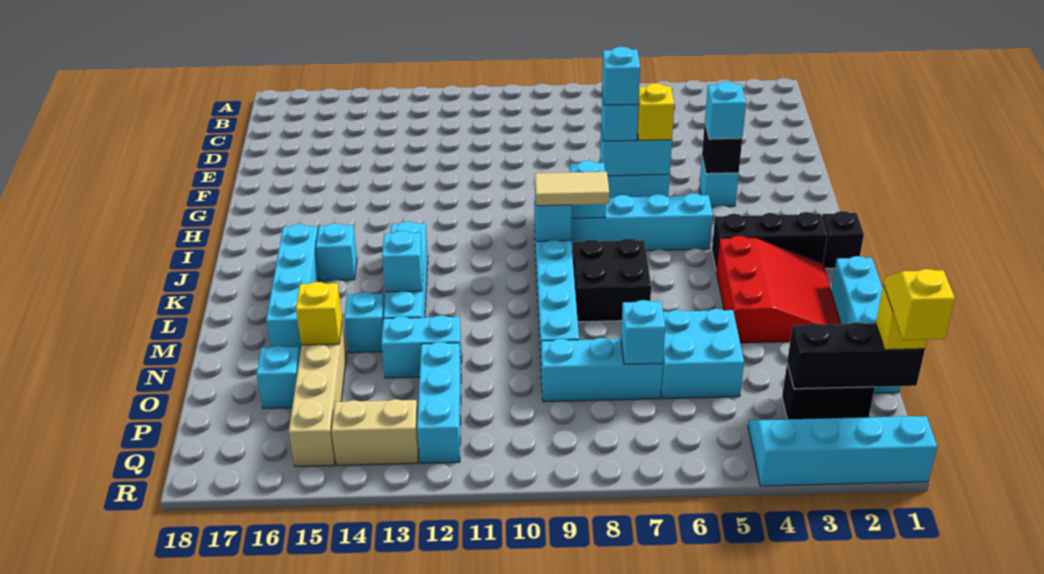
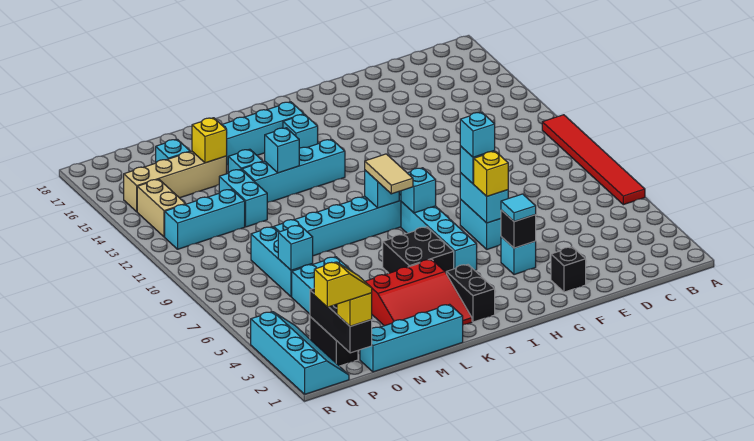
none -> red tile A6:A11 level 1
cyan brick G4 level 3 -> cyan tile G4 level 3
black brick J1 level 1 -> black brick F2 level 1
black brick J2:J4 level 1 -> black brick J2:J3 level 1
black brick K7:L8 level 1 -> black brick J5:K6 level 1

